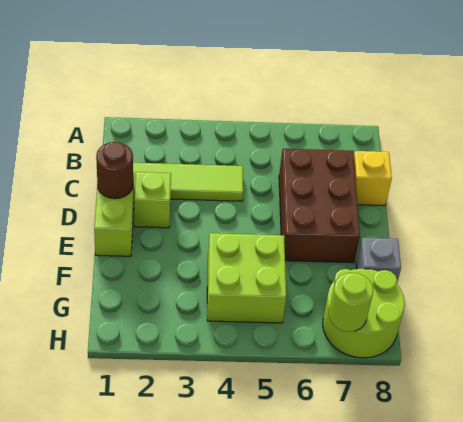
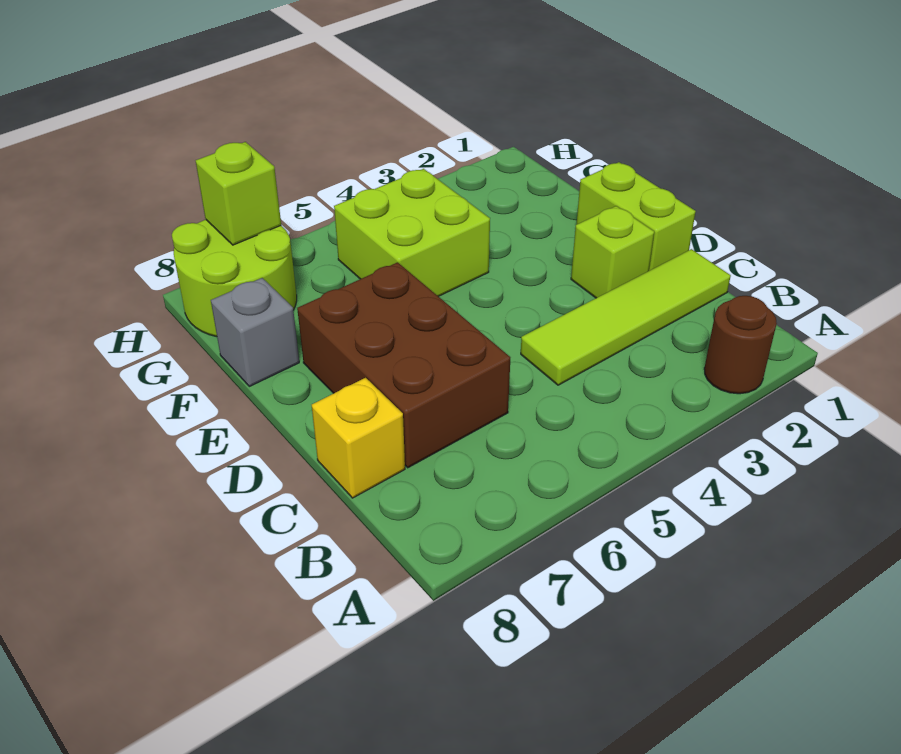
brown round brick D1 level 2 -> brown round brick A2 level 1
lime round brick H7 level 2 -> lime brick H7 level 2

